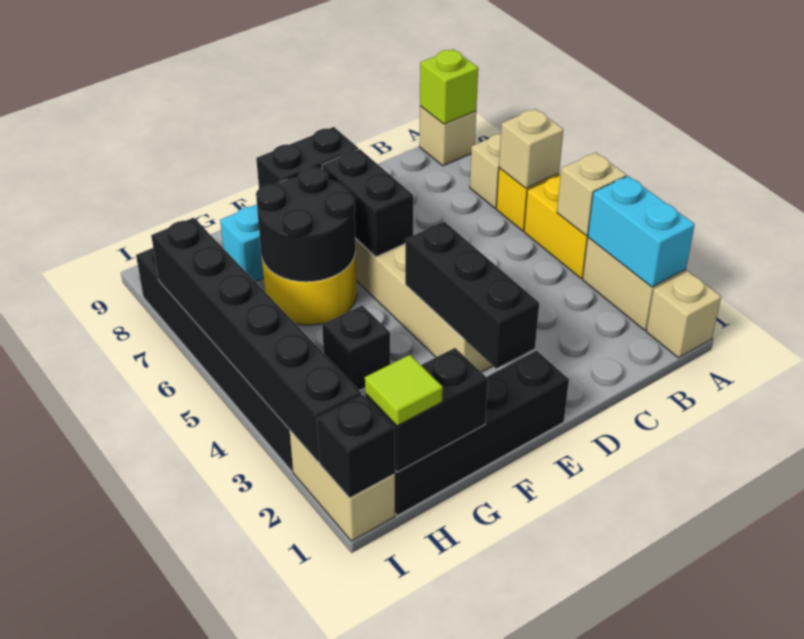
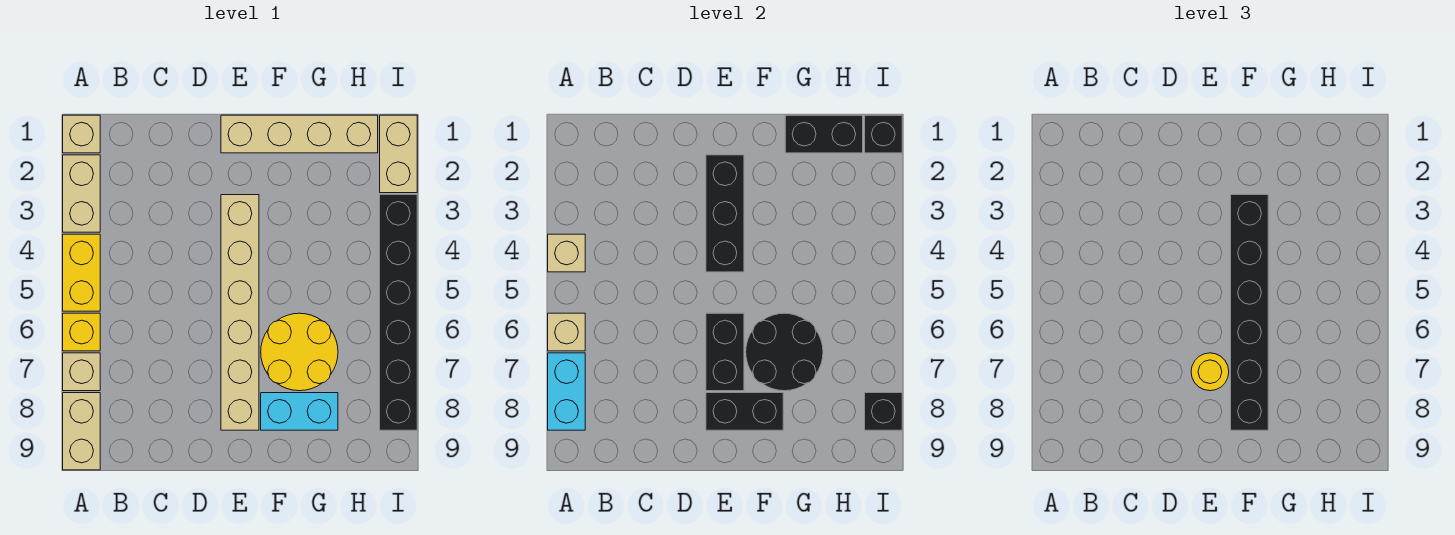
cyan brick A2:A3 level 2 -> cyan brick A7:A8 level 2
tan brick A9 level 1 -> tan brick A8:A9 level 1
lime brick A9 level 2 -> none
black brick E1:H1 level 1 -> tan brick E1:H1 level 1
none -> yellow round brick E7 level 3
black brick G4 level 1 -> black brick I8 level 2
lime tile H1 level 3 -> none
black brick I2:I7 level 2 -> black brick F3:F8 level 3

